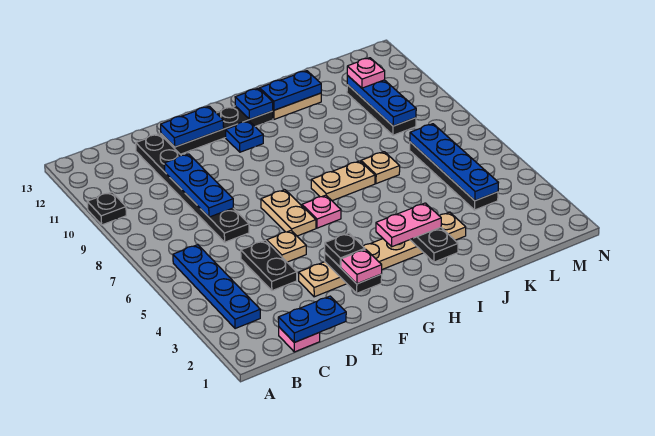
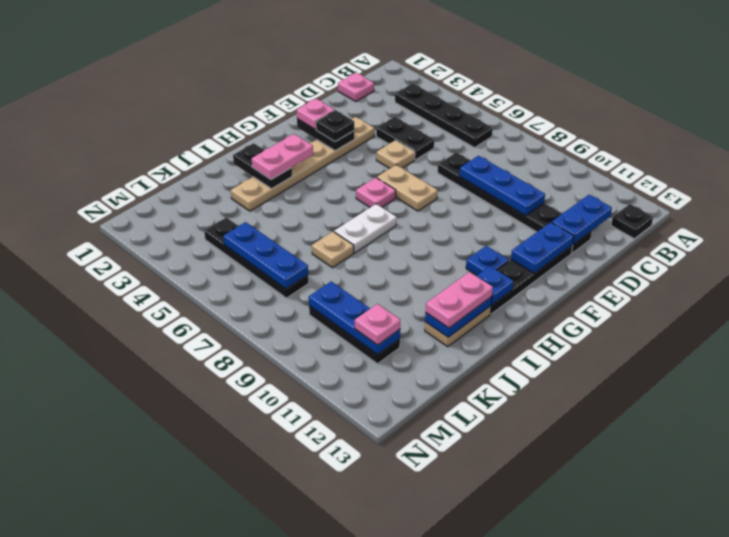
black plate A10 level 1 -> black plate B13 level 1
blue plate B3:B6 level 1 -> black plate B3:B6 level 1
blue plate C1:D1 level 2 -> blue plate C12:D12 level 2
tan plate H7:I7 level 1 -> white plate H7:I7 level 1
none -> pink plate I12:J12 level 3
blue plate L4:L7 level 2 -> blue plate L5:L7 level 2

